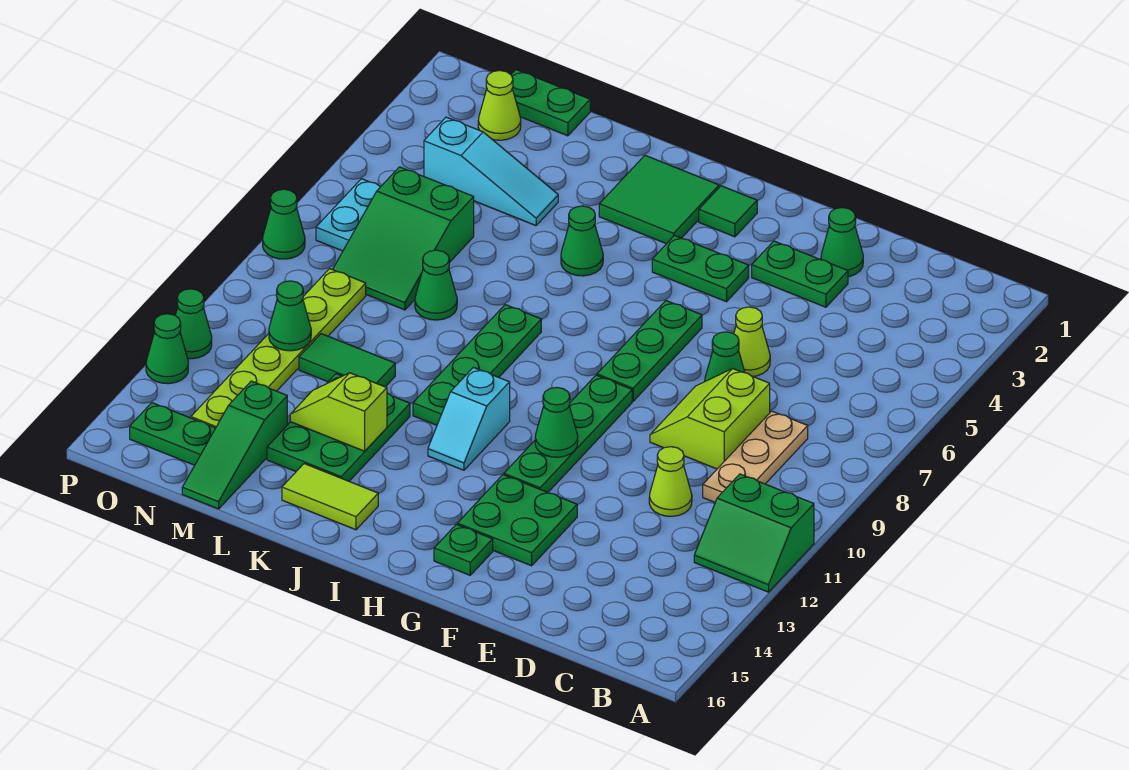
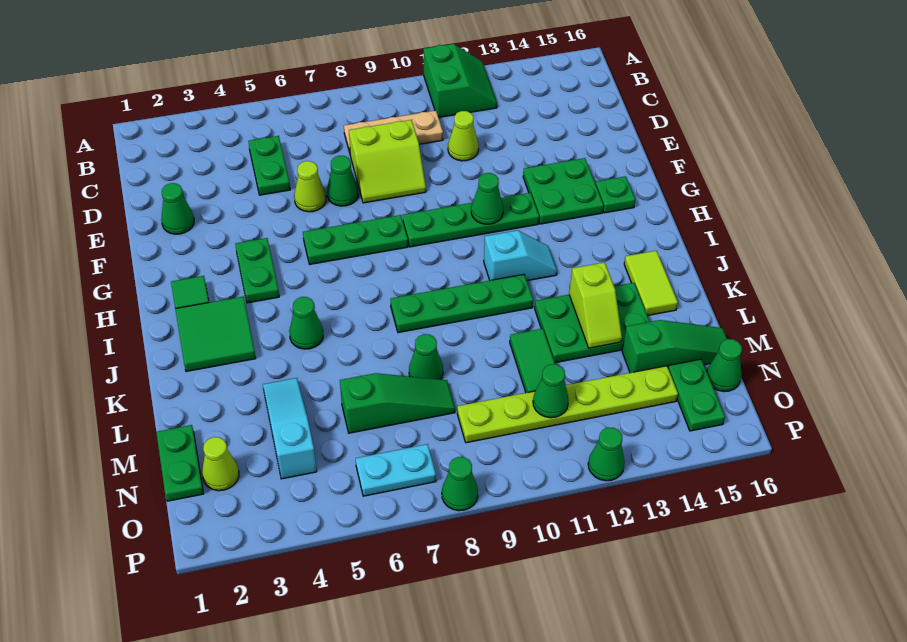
green plate E3:F3 level 1 -> green plate C5:D5 level 1
green slope M6:N8 level 1 top 6 -> green slope M6:M8 level 1 top 6
green cone P13 level 1 -> green cone N16 level 1

